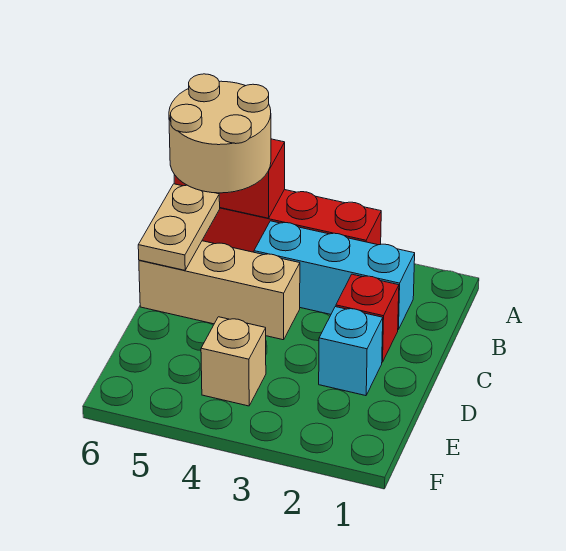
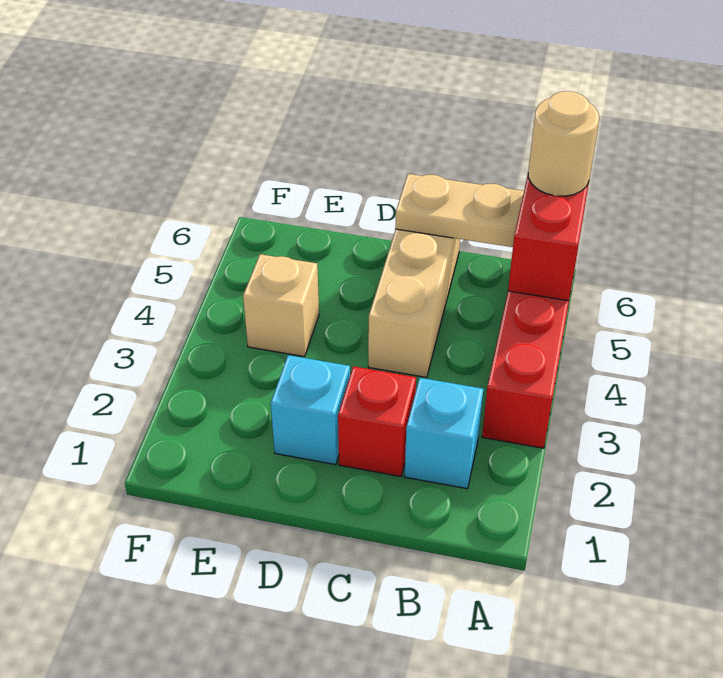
tan round brick A5:B6 level 3 -> tan round brick A6 level 3
cyan brick B2:B4 level 1 -> cyan brick B2 level 1

